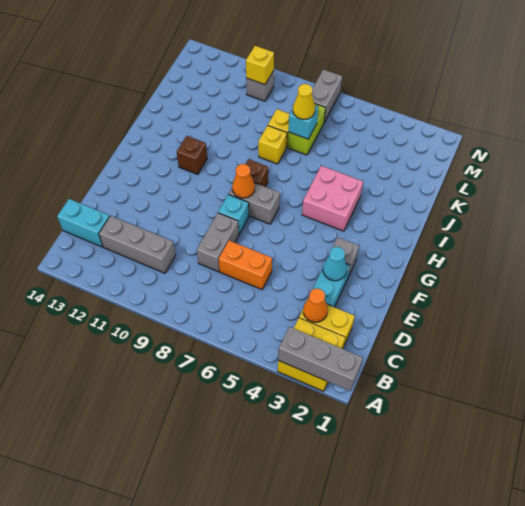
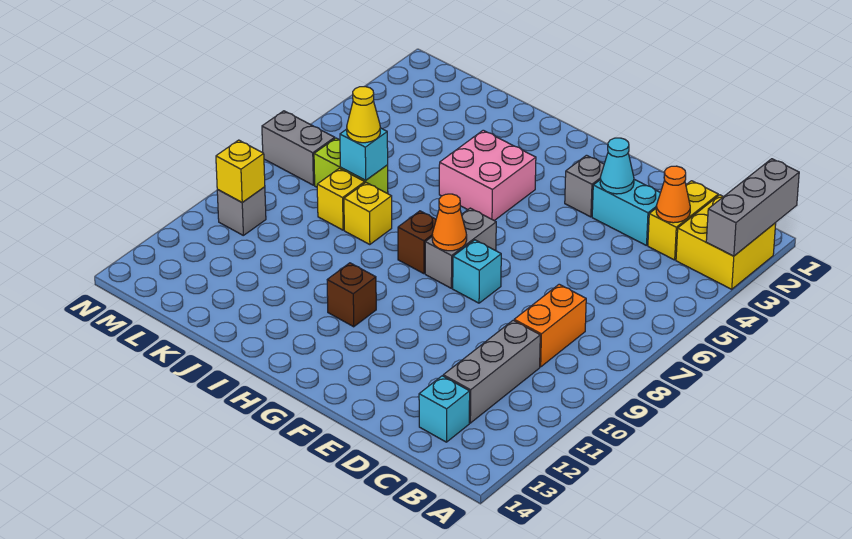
cyan brick C13:C14 level 1 -> cyan brick C13 level 1
orange brick D6:D7 level 1 -> orange brick C8:C9 level 1
grey brick D8:E8 level 1 -> none

